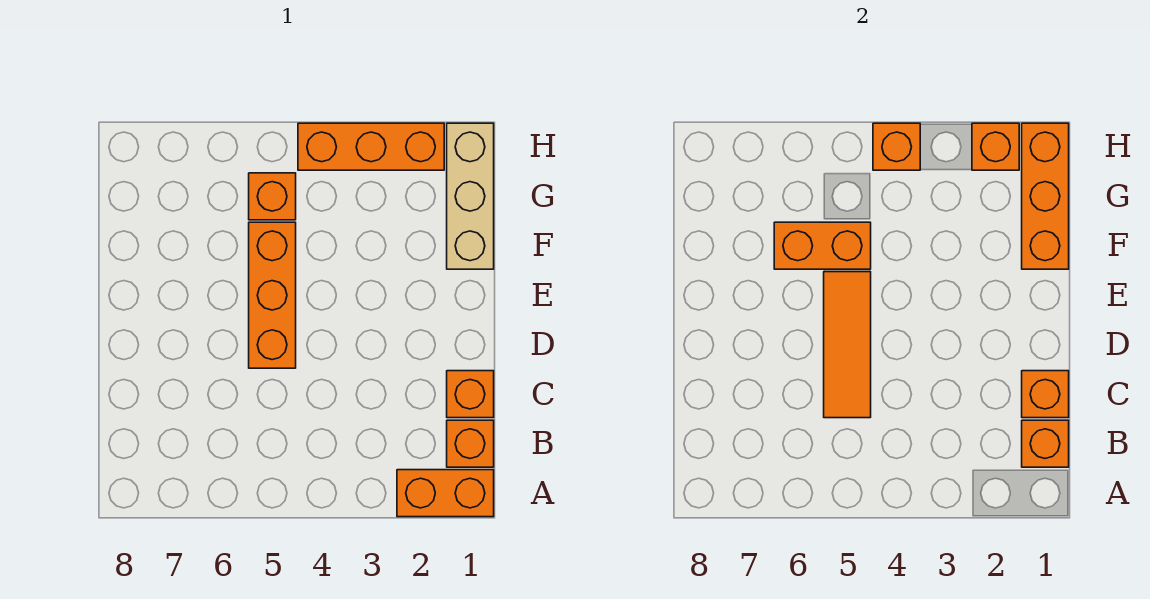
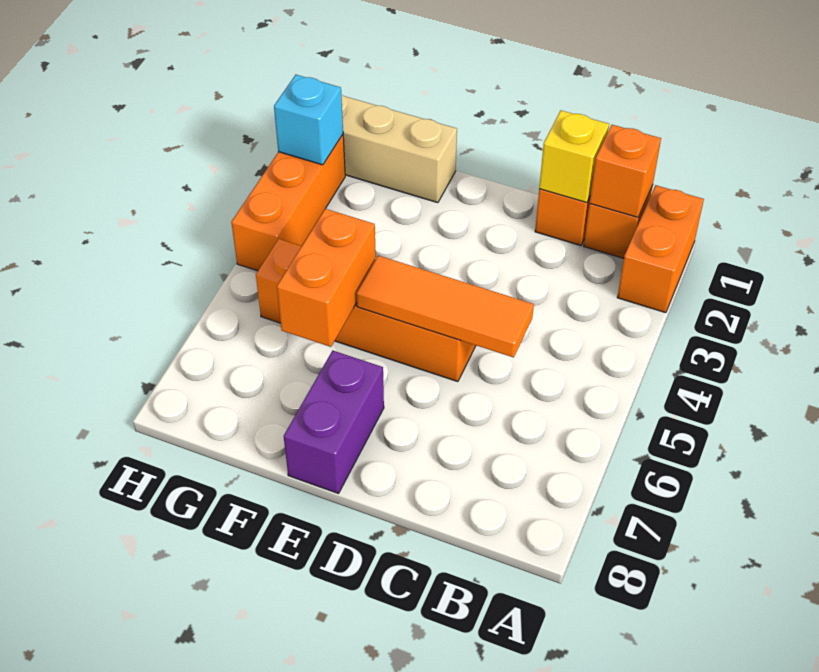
orange brick C1 level 2 -> yellow brick C1 level 2
none -> purple brick E7:E8 level 1
orange brick F1:H1 level 2 -> none
orange brick H2 level 2 -> cyan brick H2 level 2
orange brick H4 level 2 -> none

